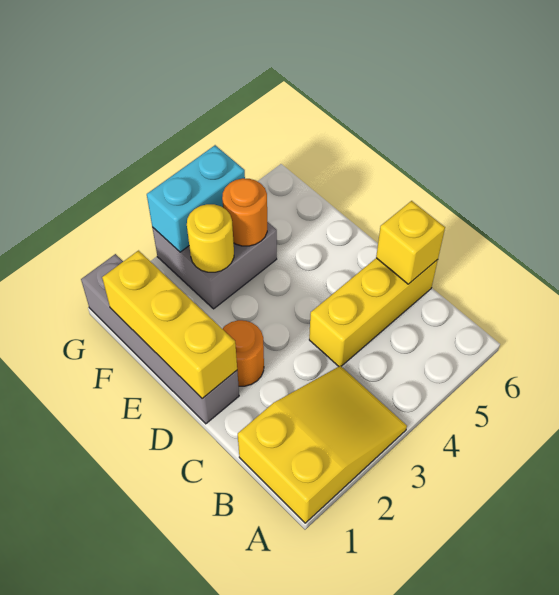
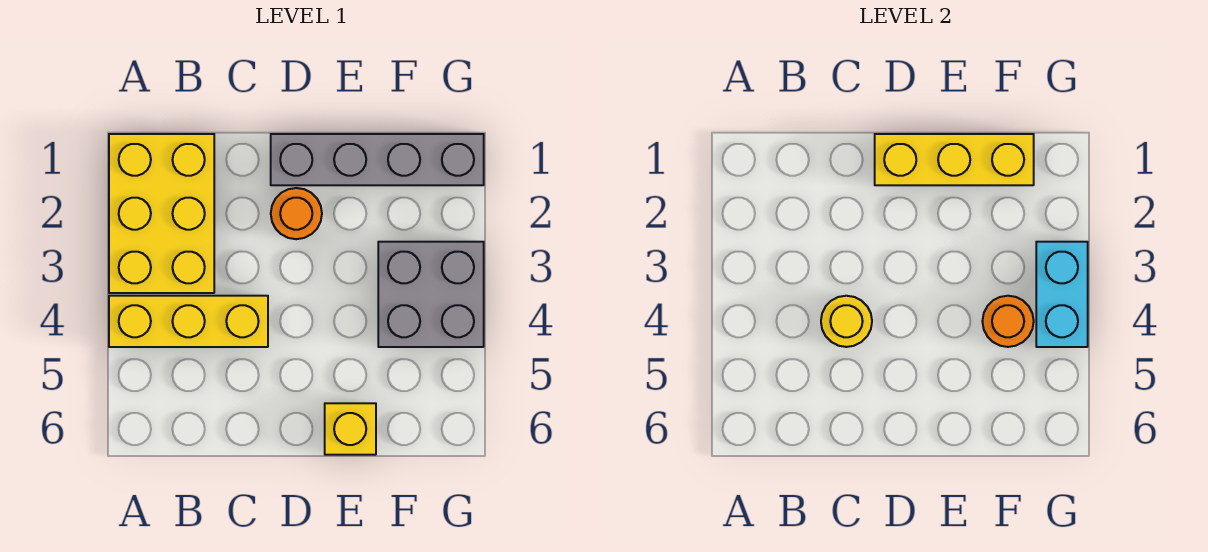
yellow slope A1:B3 level 1 top 1 -> yellow brick A1:B3 level 1
yellow brick C4:C6 level 1 -> yellow brick A4:C4 level 1
yellow brick C6 level 2 -> yellow brick E6 level 1
yellow round brick F3 level 2 -> yellow round brick C4 level 2

